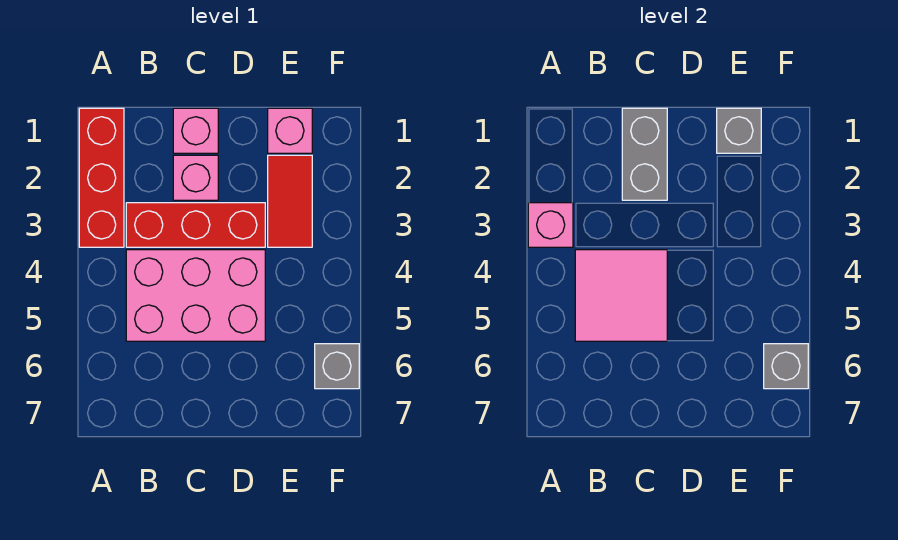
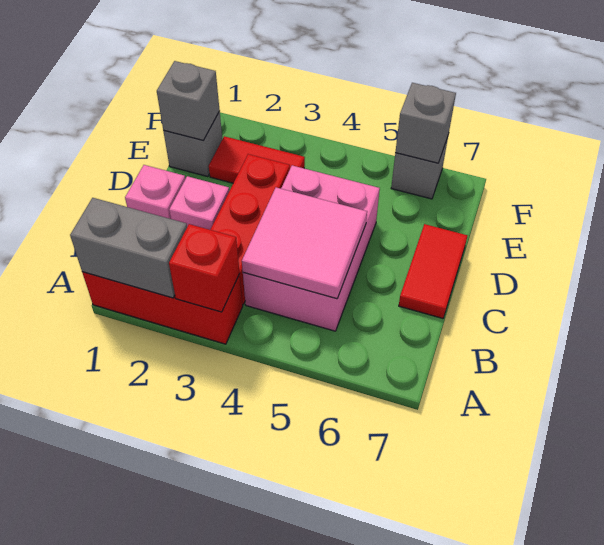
pink brick A3 level 2 -> red brick A3 level 2
grey brick C1:C2 level 2 -> grey brick A1:A2 level 2
none -> red tile C7:D7 level 1
pink brick E1 level 1 -> grey brick E1 level 1

